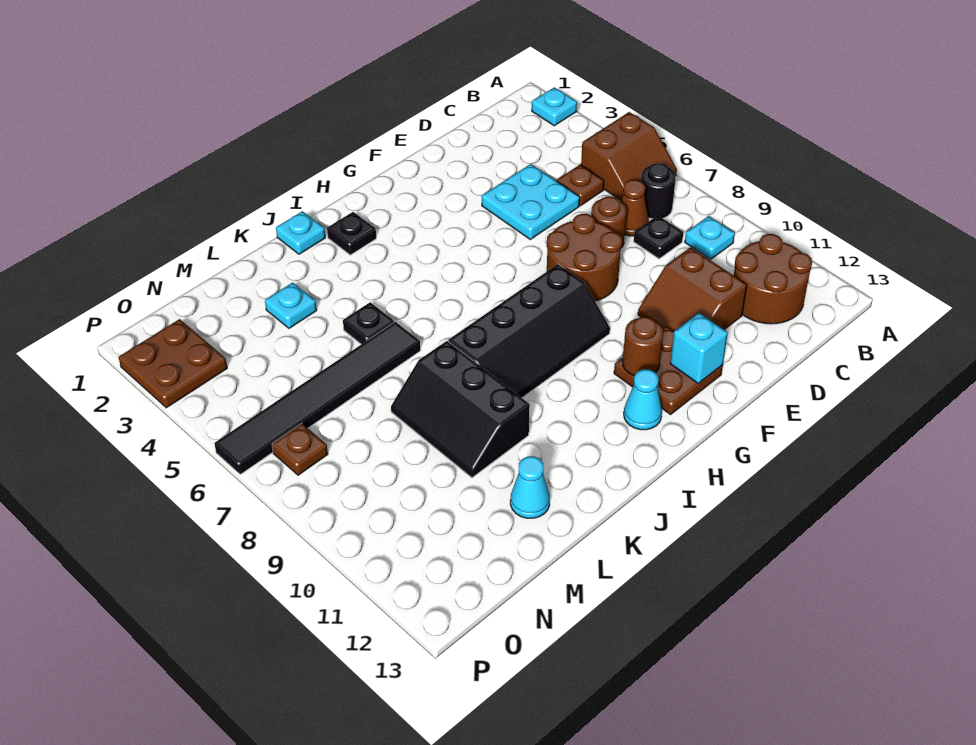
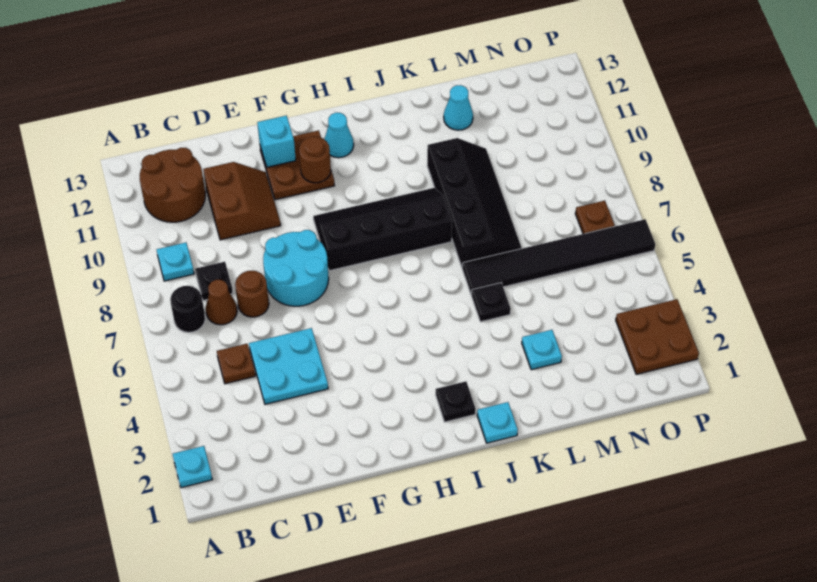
brown slope A5:B6 level 1 top 5 -> none
brown round brick E7:F8 level 1 -> cyan round brick E7:F8 level 1
black slope K8:L10 level 1 top K -> black slope K7:L10 level 1 top K

